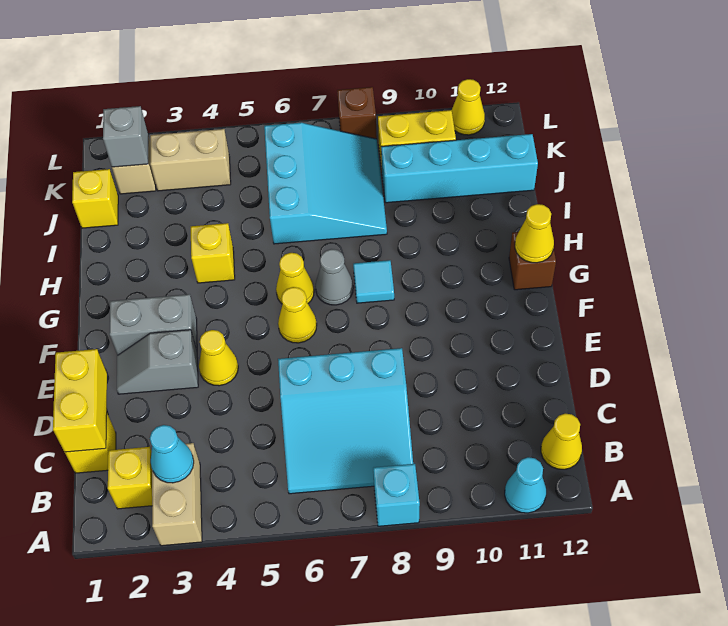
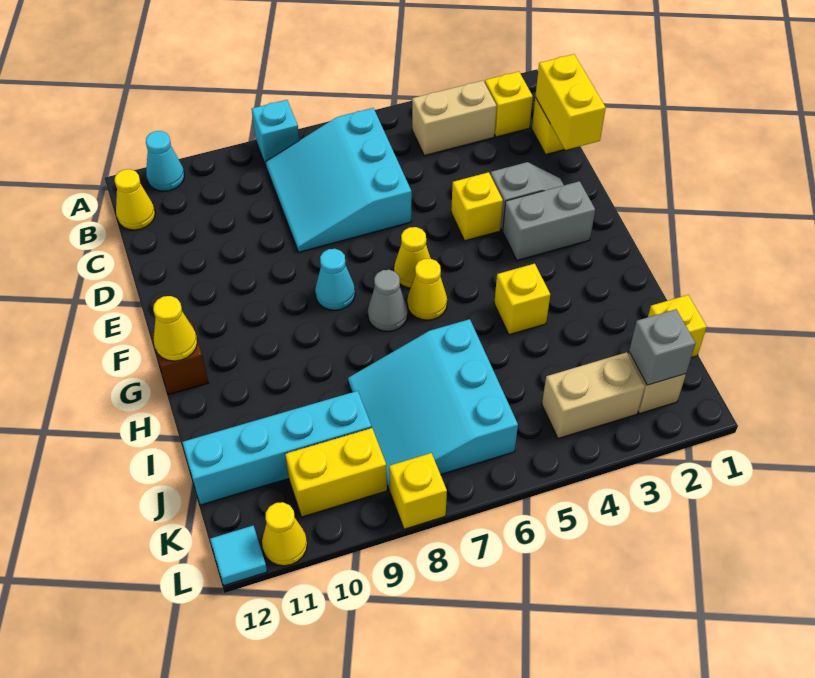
tan brick A3:B3 level 1 -> tan brick B3:B4 level 1
cyan cone B3 level 2 -> cyan cone F8 level 1
cyan slope B6:D8 level 1 top D -> cyan slope B6:D8 level 1 top 6
yellow cone E4 level 1 -> yellow brick E4 level 1
cyan tile G8 level 1 -> cyan tile L12 level 1
brown brick L8 level 1 -> yellow brick L8 level 1

